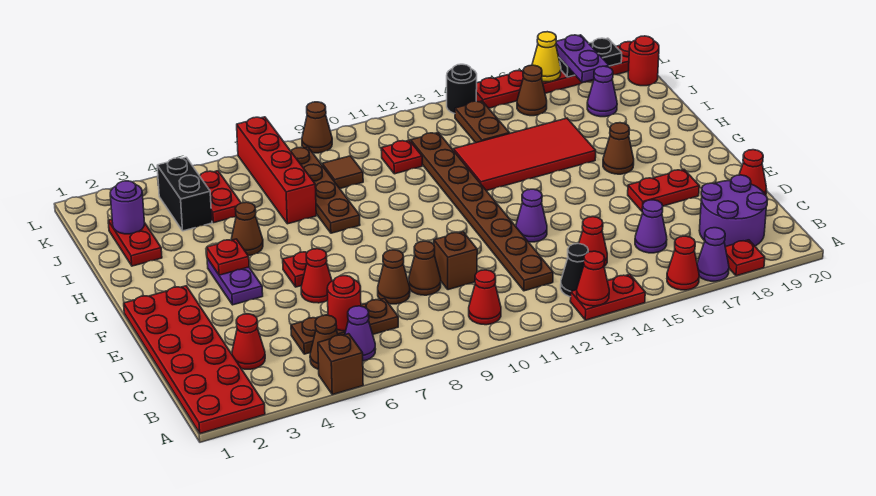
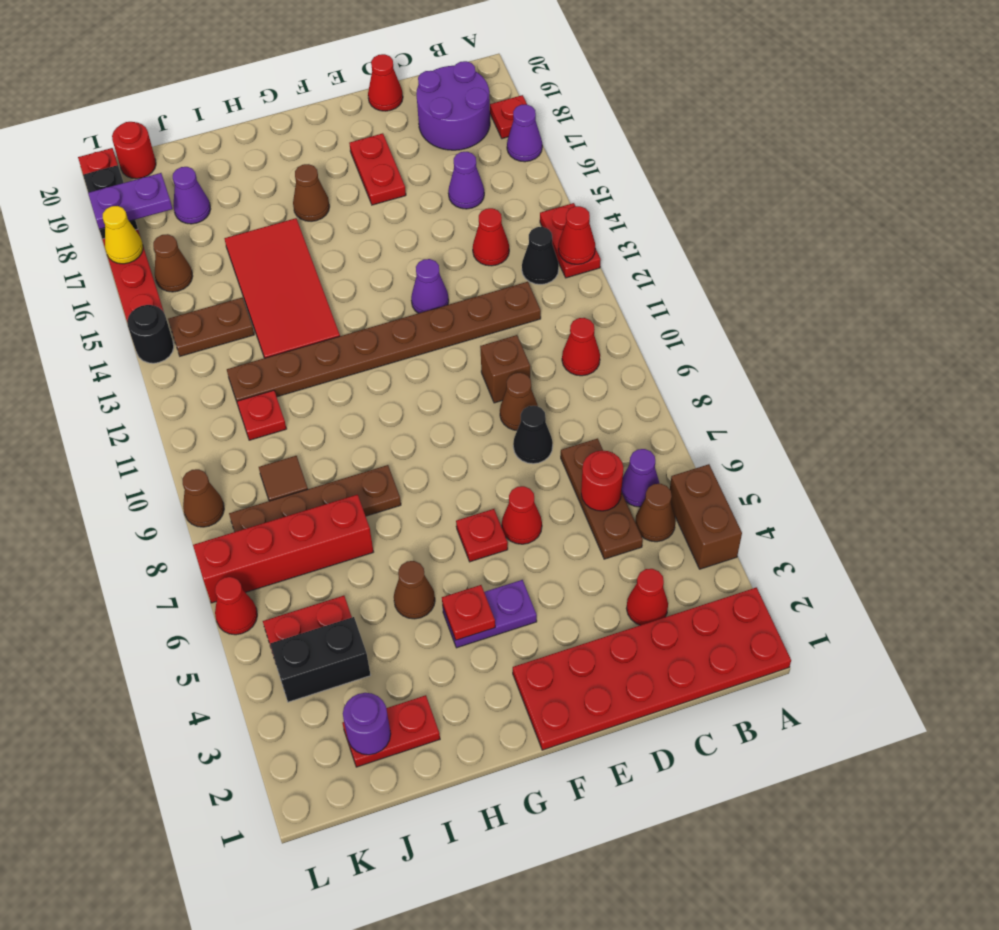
brown brick A5 level 1 -> brown brick A4:A5 level 1
red cone A16 level 1 -> red cone L6 level 1
brown cone D8 level 1 -> black cone D8 level 1

